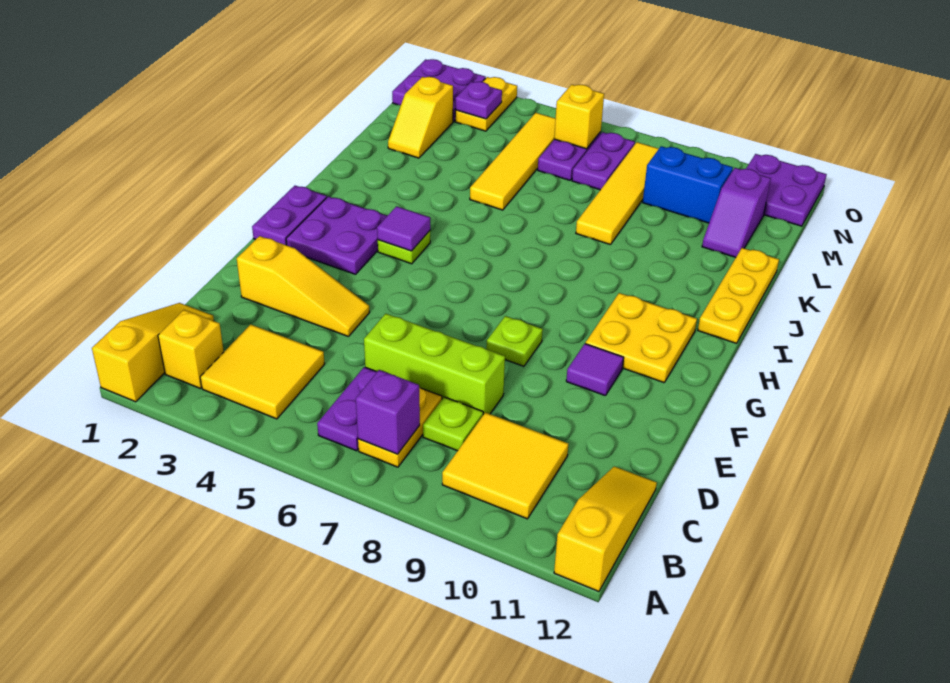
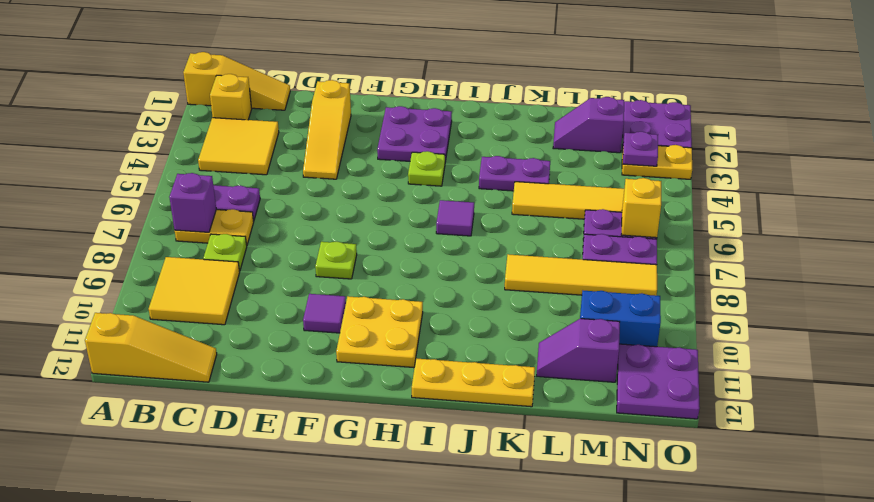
lime brick D6:D8 level 1 -> none
purple plate G1:H1 level 1 -> purple plate J4:K4 level 1
purple tile H4 level 2 -> purple tile I6 level 1
yellow slope L2:M2 level 1 top M -> purple slope L2:M2 level 1 top M
blue brick M9:M10 level 1 -> blue brick M10:N10 level 1

